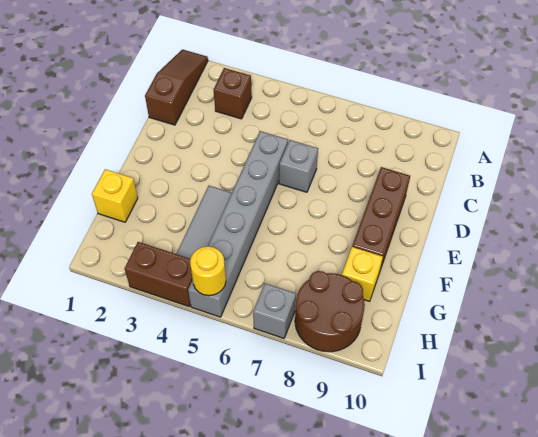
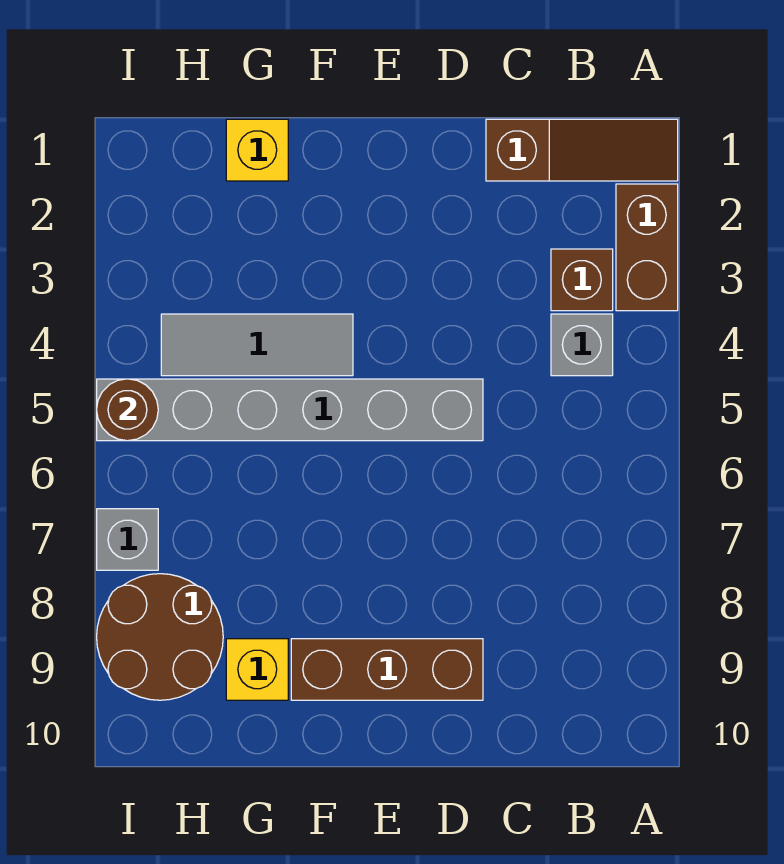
grey brick D6 level 1 -> grey brick B4 level 1
brown brick I3:I4 level 1 -> brown brick A2:A3 level 1
yellow round brick I5 level 2 -> brown round brick I5 level 2

